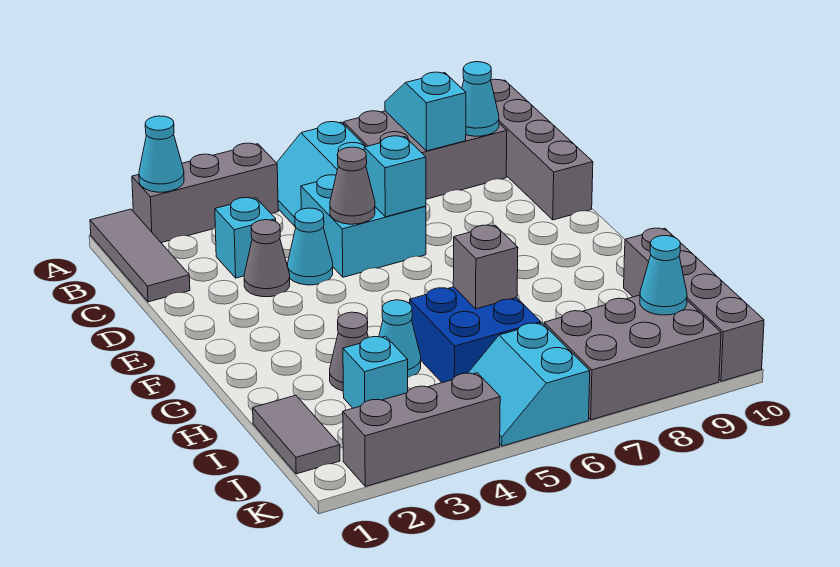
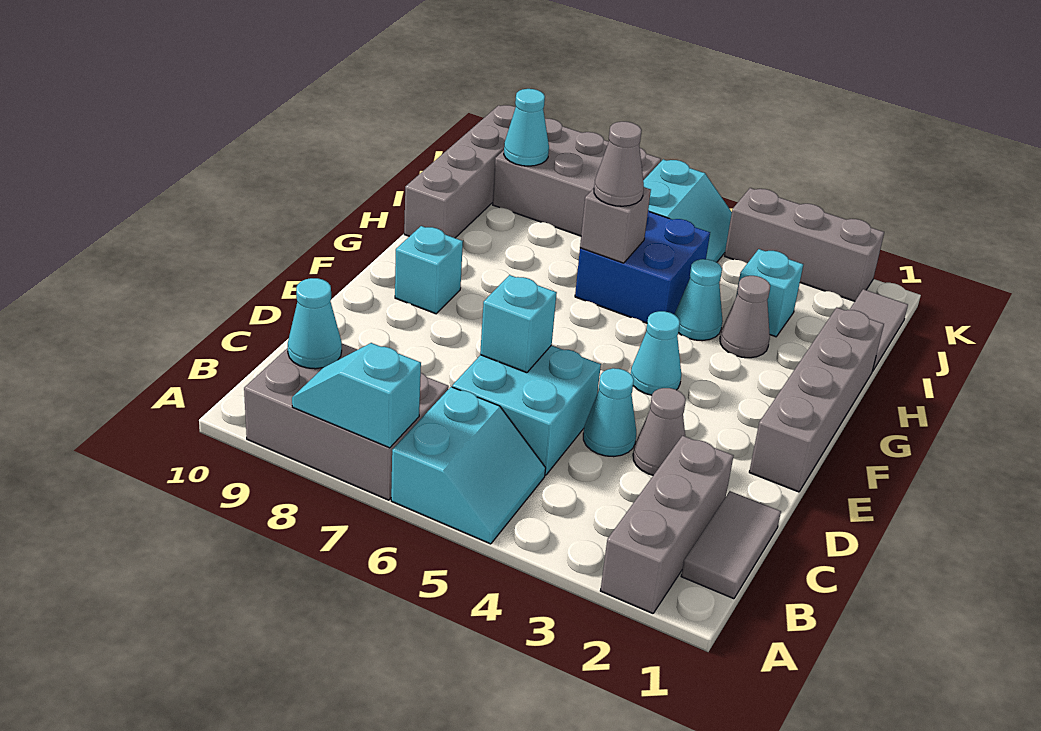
grey tile A1:C1 level 1 -> grey tile B1:C1 level 1
grey brick A2:A4 level 1 -> grey brick A2:C2 level 1
cyan cone A2 level 2 -> cyan cone F4 level 1
cyan slope A8:B8 level 2 top B -> cyan slope A7:A8 level 2 top 7
grey brick A10:D10 level 1 -> grey brick E1:H1 level 1
cyan brick C3 level 1 -> cyan brick F9 level 1
grey cone D5 level 2 -> grey cone H6 level 3

